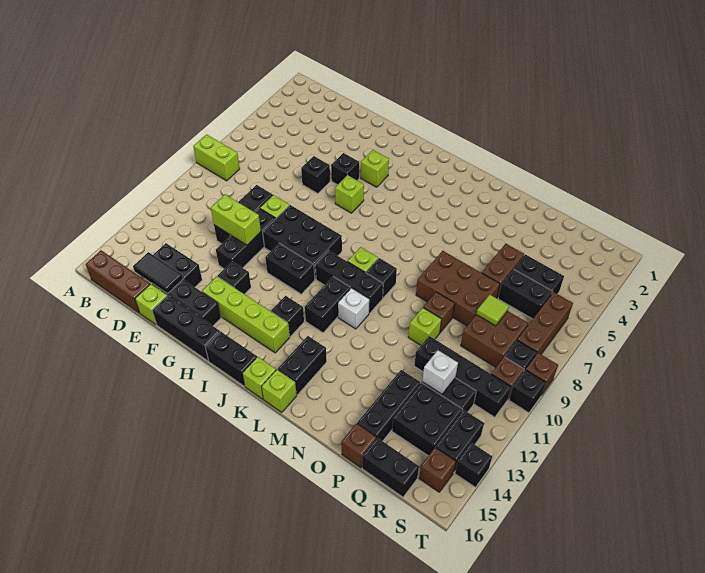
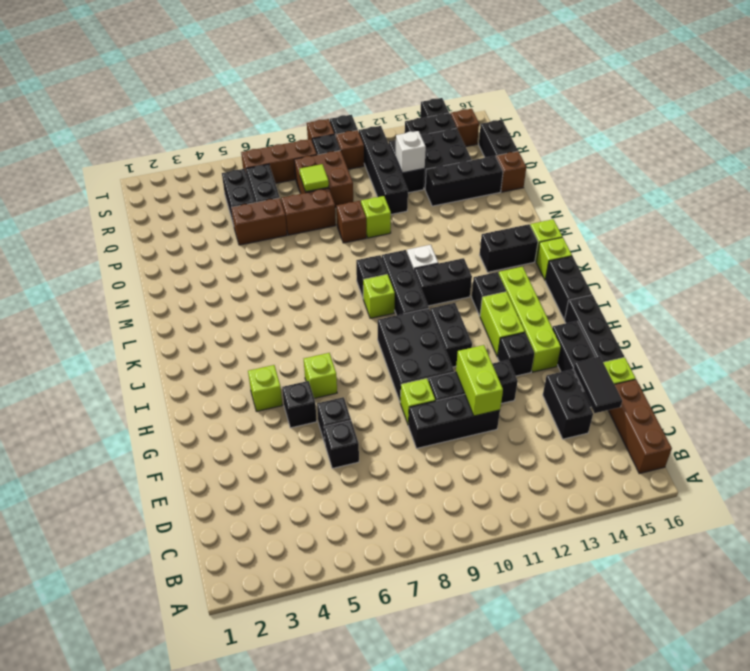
lime brick A8:B8 level 1 -> lime brick H13:I13 level 1
none -> black brick E6 level 1
brown brick N7:P8 level 1 -> brown brick P7:P8 level 1

